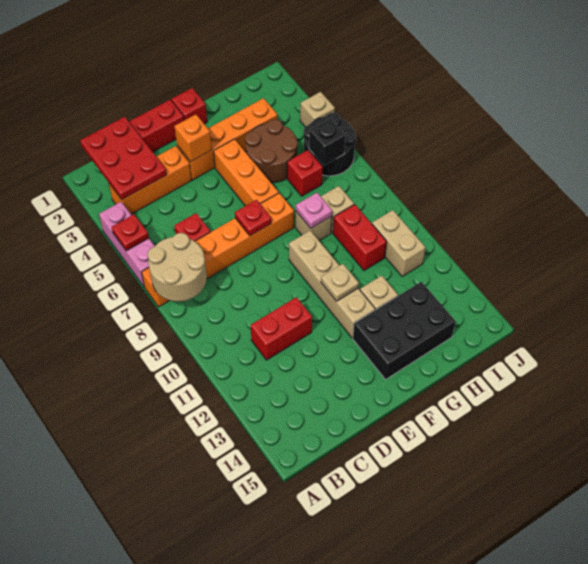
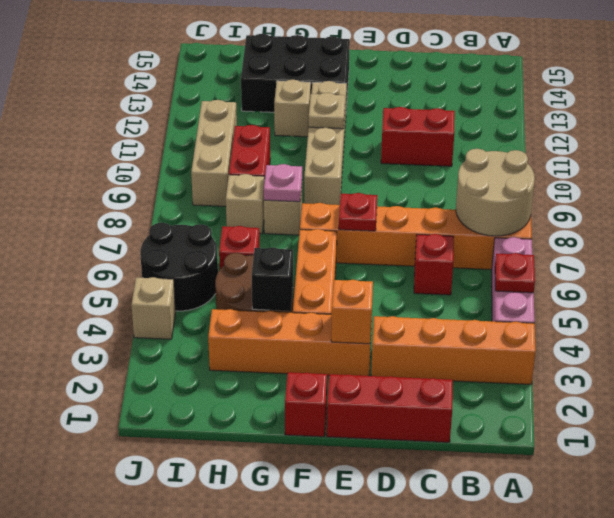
red plate B1:C3 level 2 -> none
orange brick B3:D3 level 1 -> orange brick A3:D3 level 1
black brick I6 level 2 -> black brick G4 level 2
tan brick I10:I11 level 1 -> tan brick I9:I11 level 1

